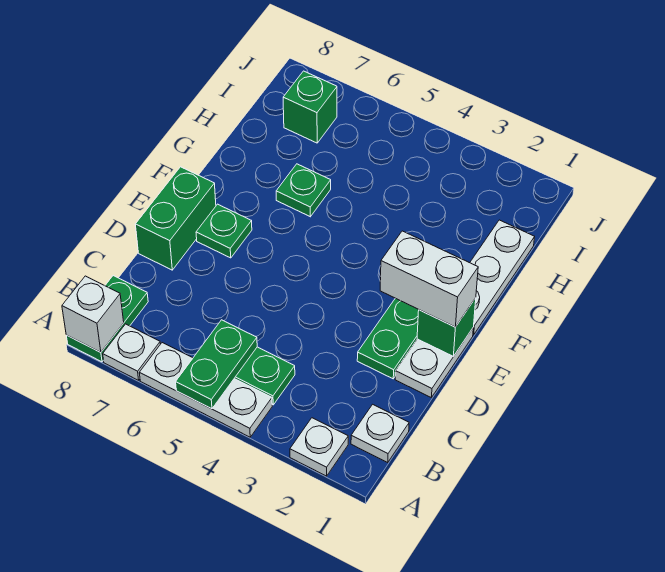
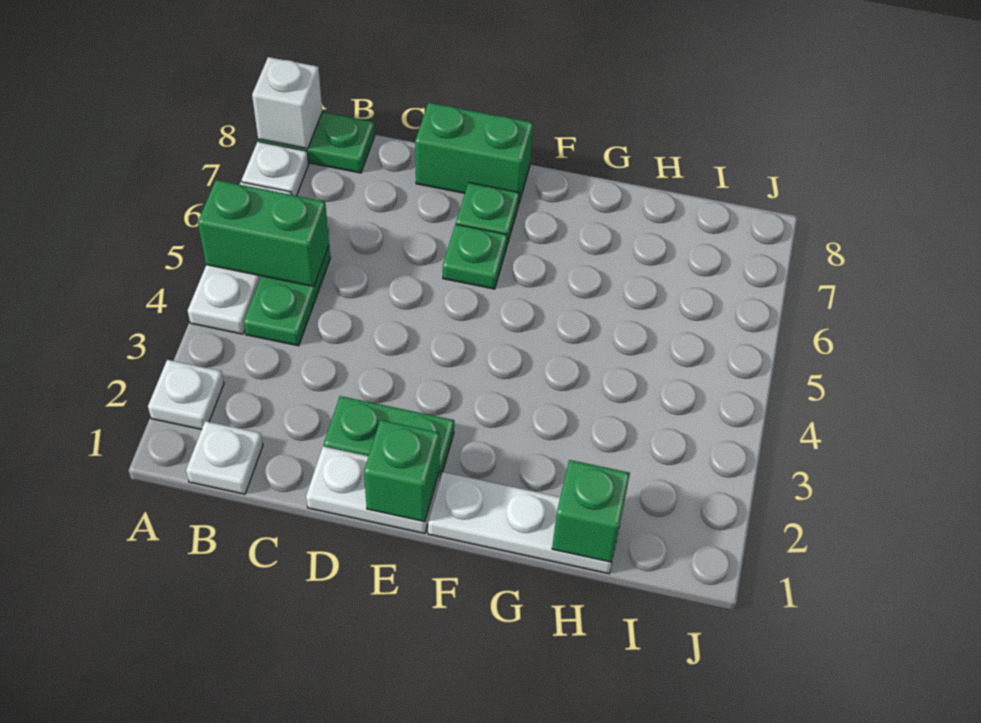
green plate A5:B5 level 2 -> green brick A5:B5 level 2
white brick E1:E2 level 3 -> none
green plate G6 level 1 -> green plate E6 level 1
green brick I7 level 1 -> green brick H1 level 2

